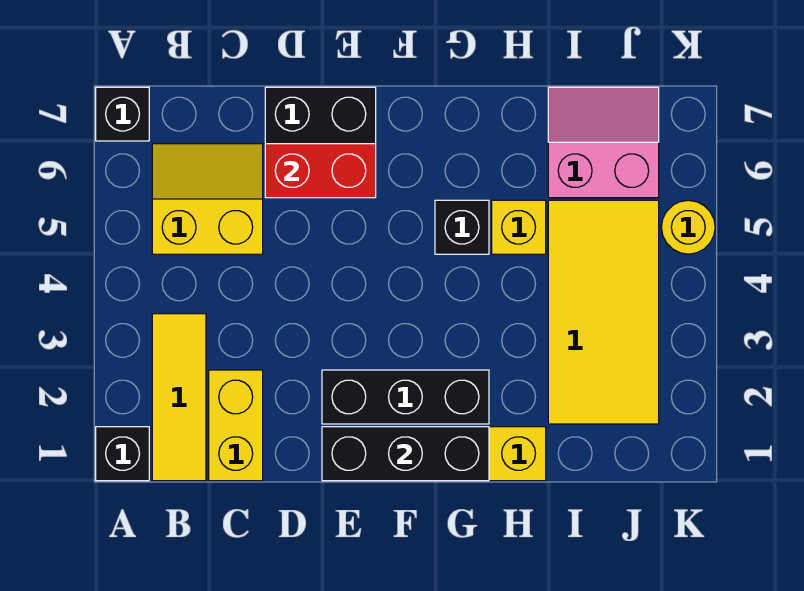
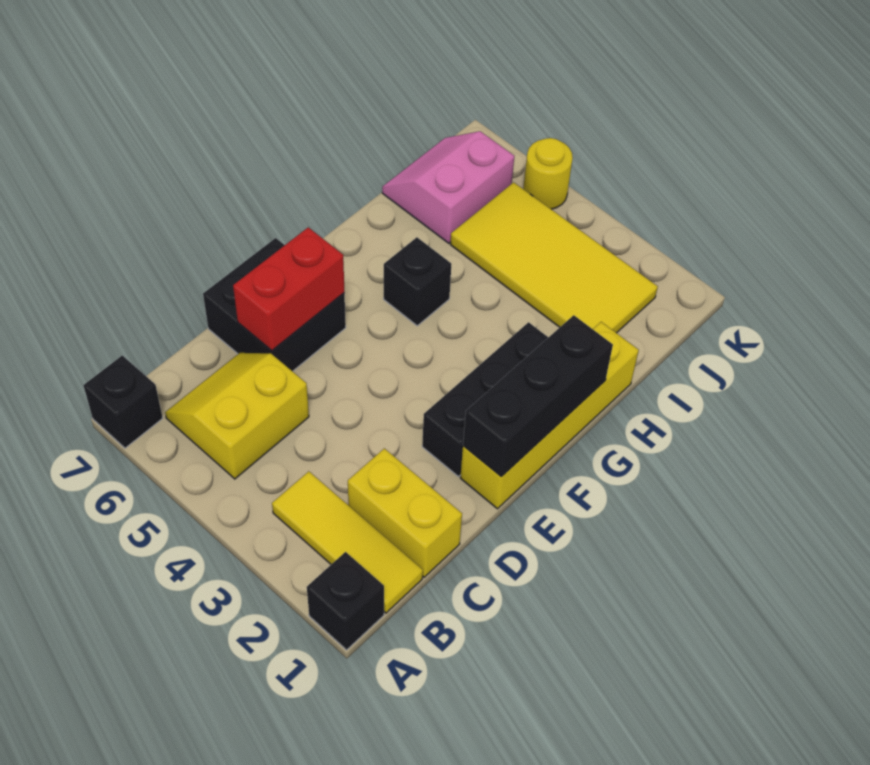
yellow brick H5 level 1 -> none

